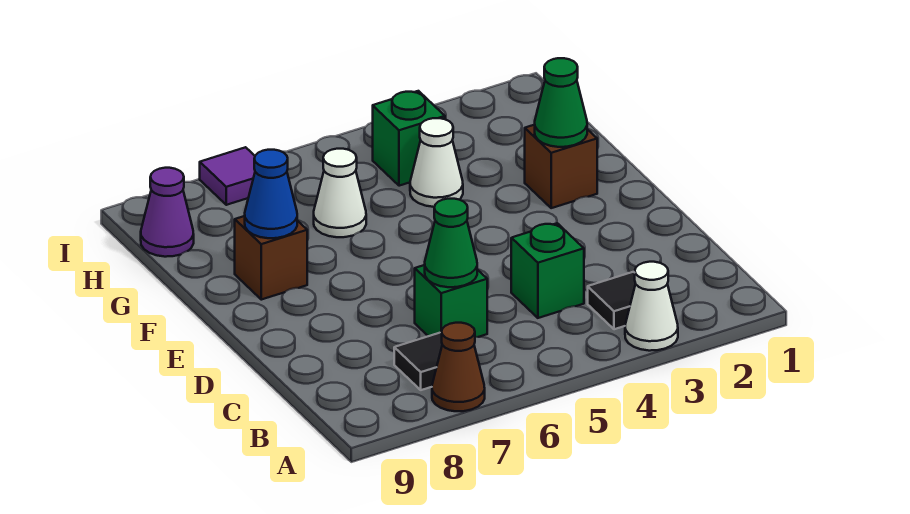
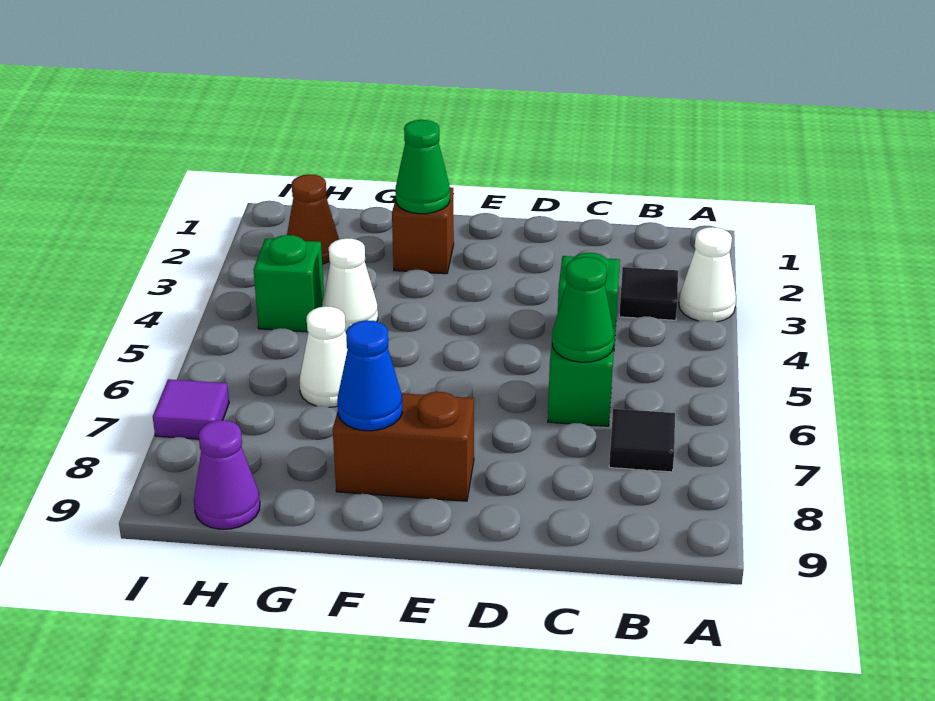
brown cone A7 level 1 -> brown cone H2 level 1
brown brick F8 level 1 -> brown brick E8:F8 level 1

